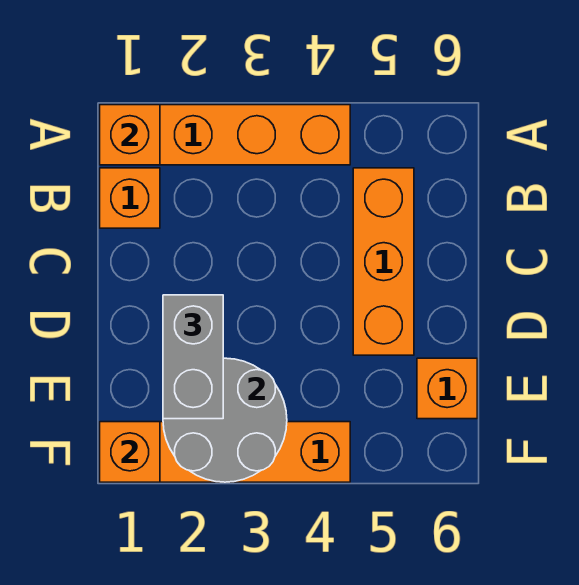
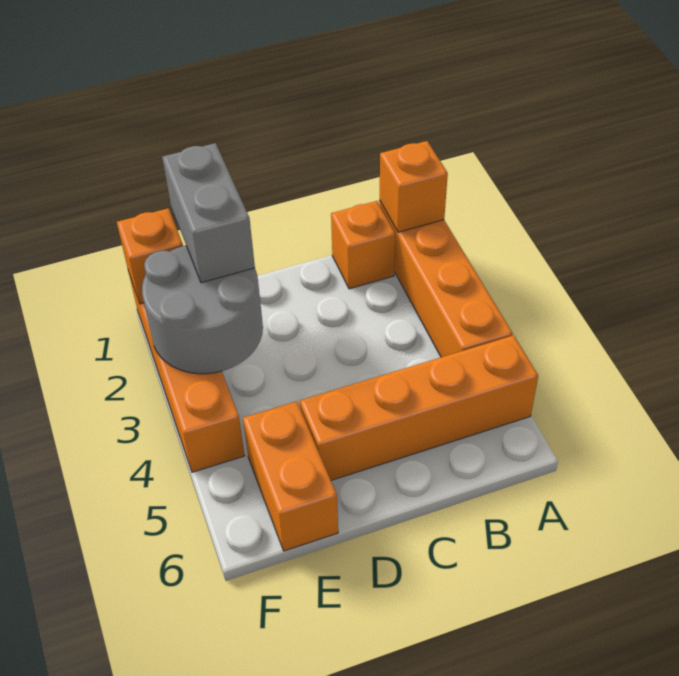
orange brick B5:D5 level 1 -> orange brick A5:D5 level 1
grey brick D2:E2 level 3 -> grey brick E1:E2 level 3
orange brick E6 level 1 -> orange brick E5:E6 level 1

